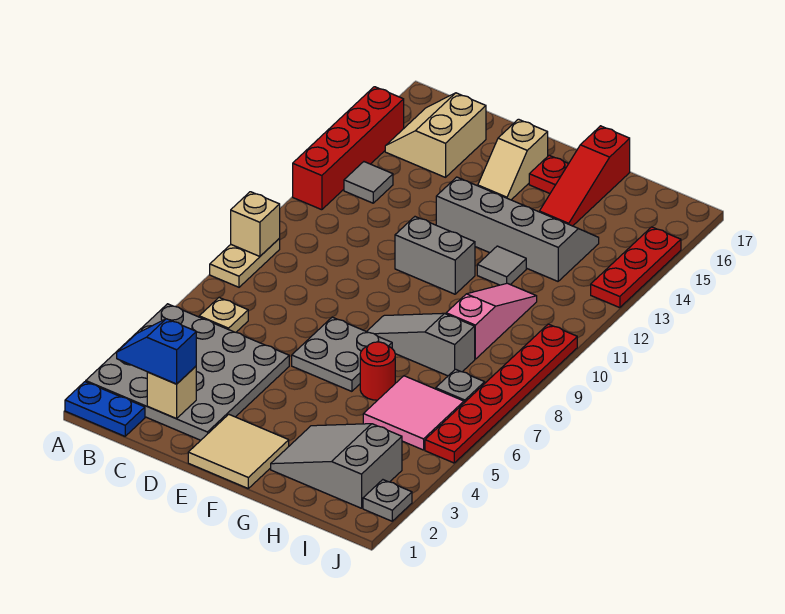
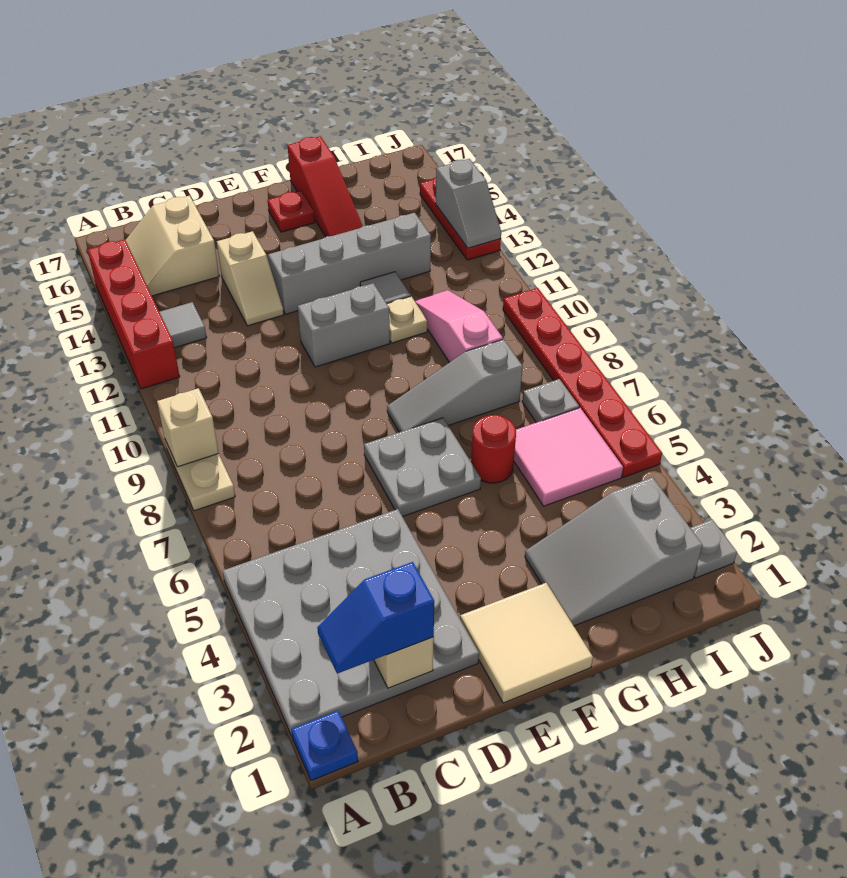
blue plate A1:B1 level 1 -> blue plate A1 level 1
tan plate B6 level 1 -> tan plate G11 level 1
tan slope E15:E16 level 1 top 16 -> tan slope D13:D14 level 1 top 14
none -> grey slope J13:J14 level 2 top 14

